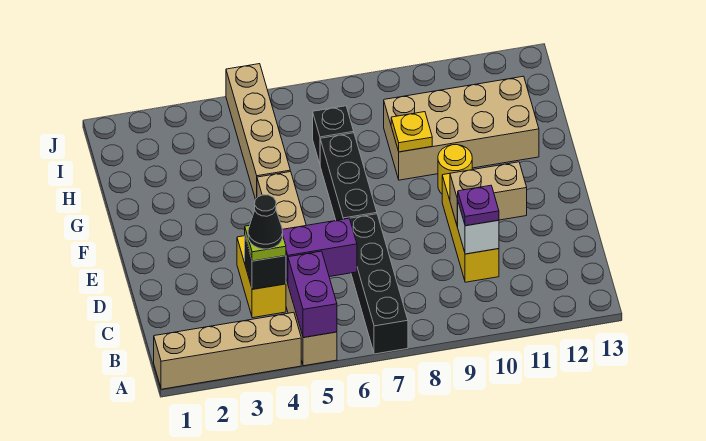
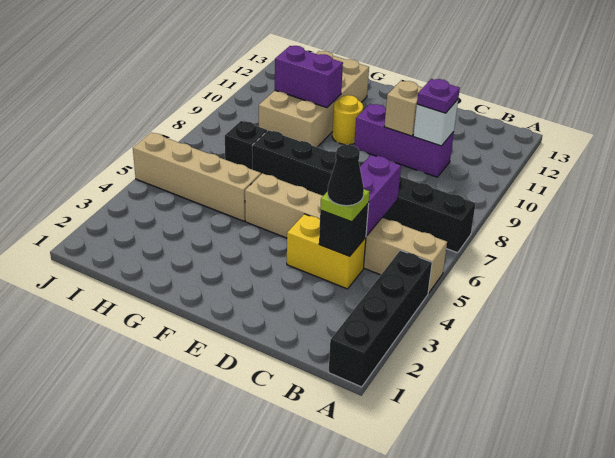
tan brick A1:A4 level 1 -> black brick A1:A4 level 1
purple brick A5:B5 level 2 -> purple brick G10:H10 level 2
yellow brick C10:E10 level 1 -> purple brick C10:E10 level 1
tan brick D10:D11 level 2 -> tan brick D10 level 2
yellow plate G9 level 2 -> none

